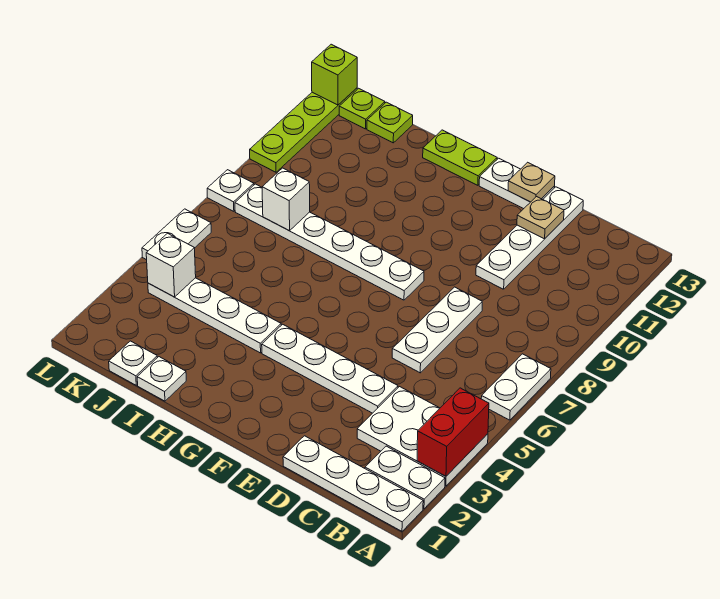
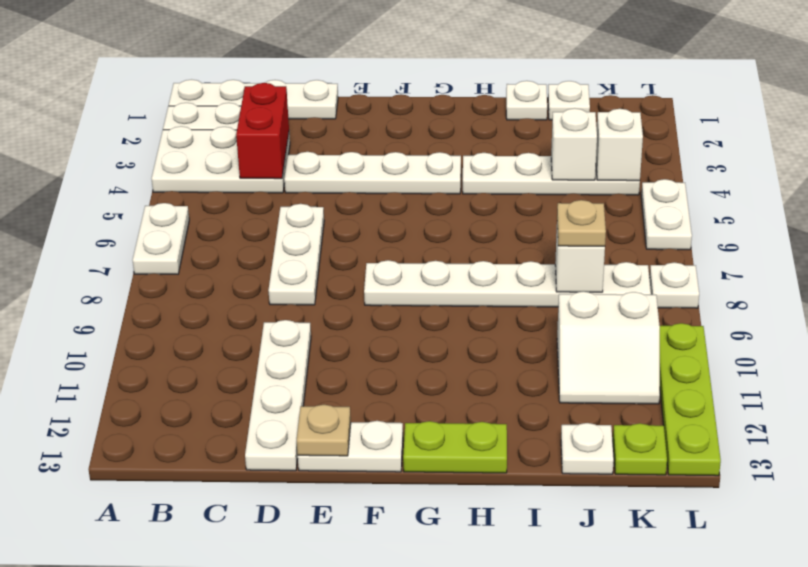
red brick A3:A4 level 2 -> red brick C3:C4 level 2
tan plate D12 level 2 -> tan plate J8 level 3
none -> white brick J4 level 2
none -> white slope J10:K11 level 1 top 10
lime plate J13 level 1 -> white plate J13 level 1
lime brick L13 level 2 -> none

